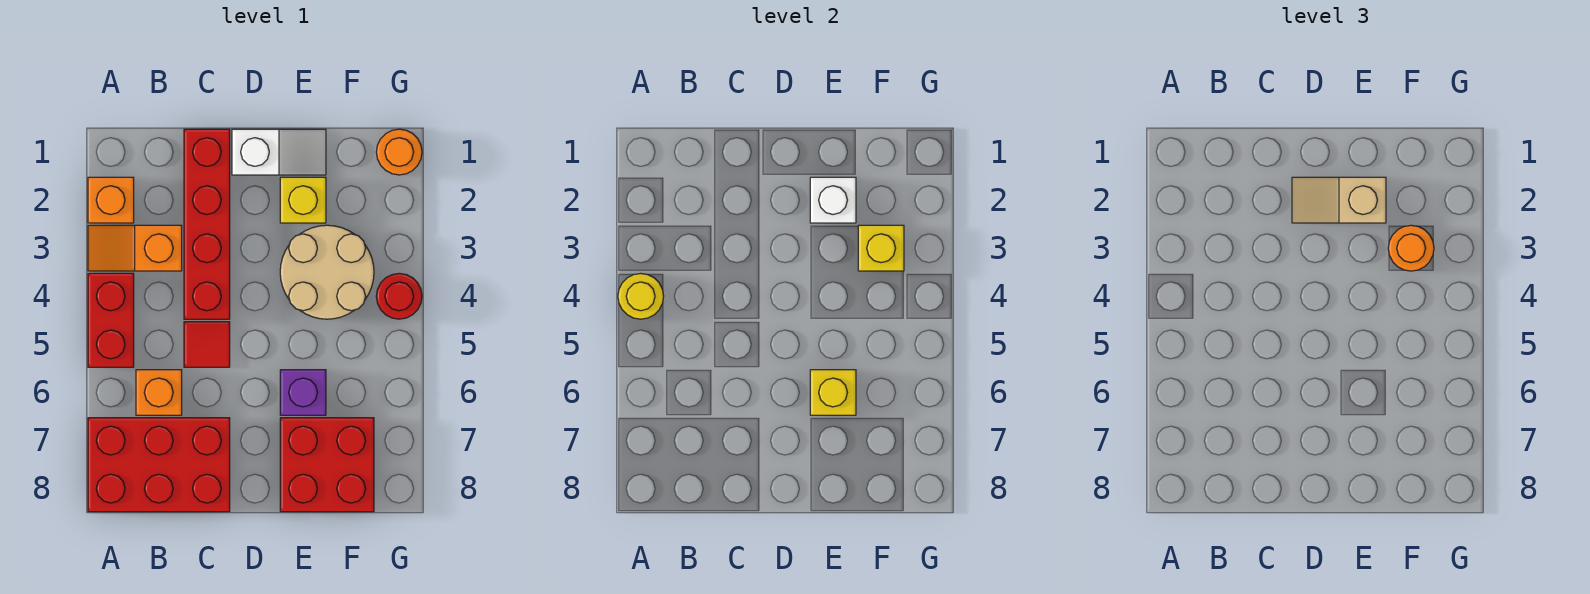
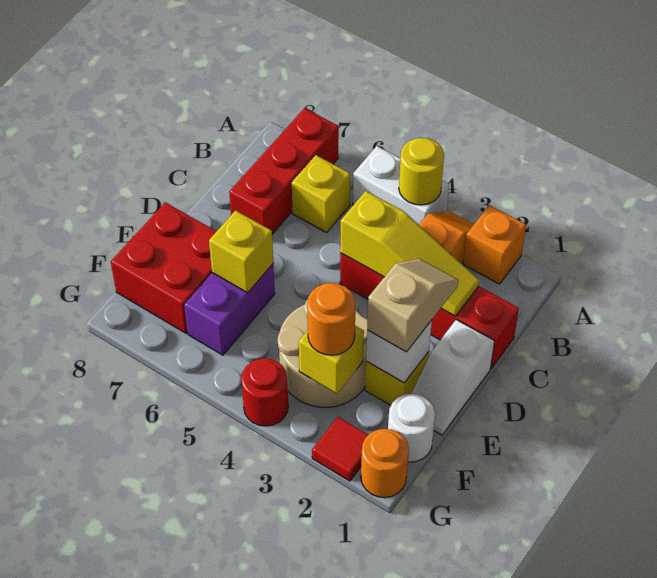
red brick A4:A5 level 1 -> white brick A4:A5 level 1
red brick A7:C8 level 1 -> red brick A7:C7 level 1
orange brick B6 level 1 -> yellow brick B6 level 1
none -> yellow slope C2:C4 level 2 top 4
red tile C5 level 1 -> red tile G2 level 1
purple brick E6 level 1 -> purple brick E6:F6 level 1
none -> white round brick F1 level 1

